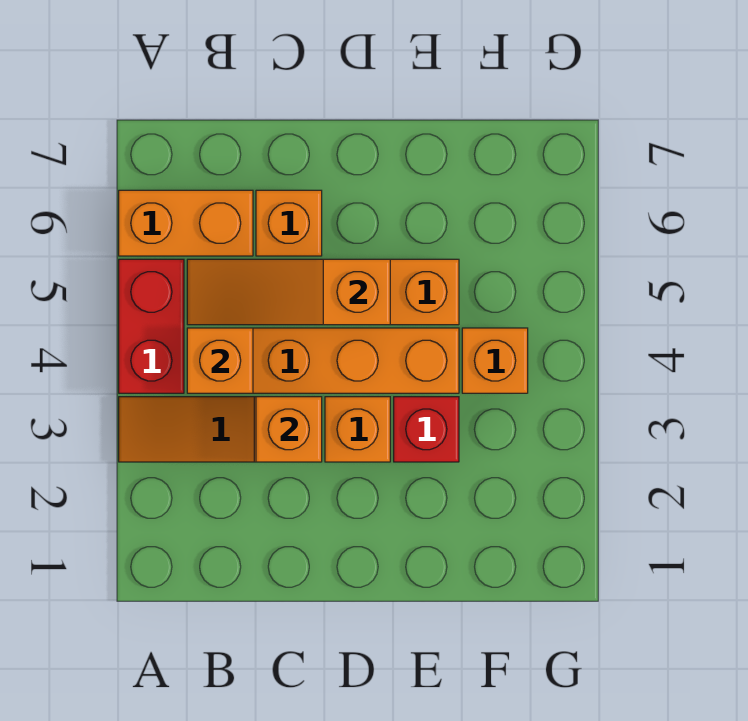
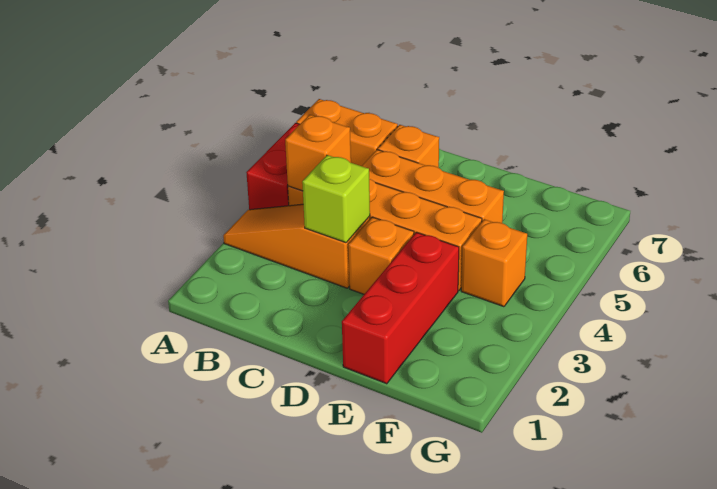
orange slope B5:D5 level 2 top D -> none
orange brick C3 level 2 -> lime brick C3 level 2
red brick E3 level 1 -> red brick E1:E3 level 1

